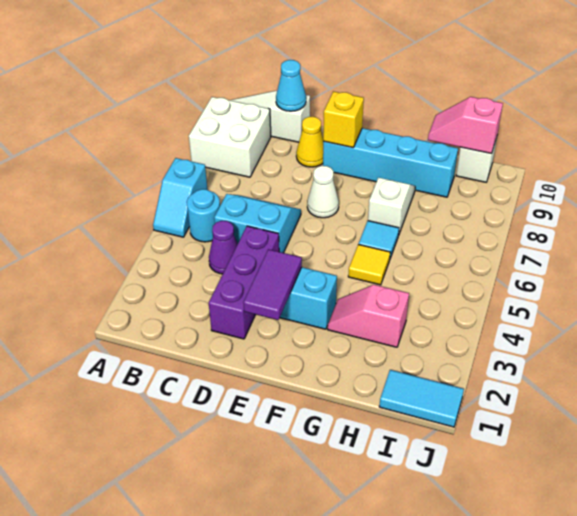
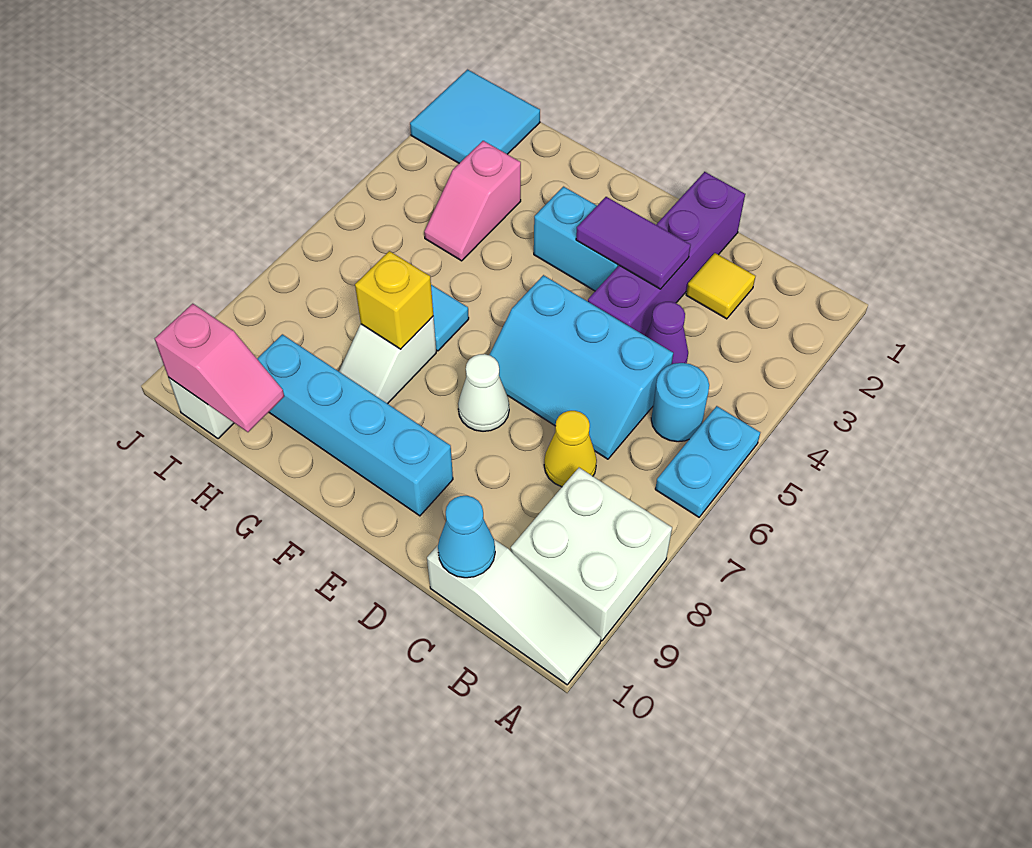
cyan slope A5:A6 level 1 top 6 -> cyan plate A5:A6 level 1
cyan slope C5:D6 level 1 top 5 -> cyan slope C5:E6 level 1 top 5
purple brick D2:D4 level 1 -> purple brick D1:D4 level 1
yellow cone D9 level 1 -> yellow cone C7 level 1
purple tile E2:E3 level 2 -> purple tile D3:E3 level 2
yellow brick E9 level 2 -> yellow brick G7 level 2
pink slope G3:H3 level 1 top H -> pink slope H3:H4 level 1 top 3
yellow tile G5 level 1 -> yellow tile C2 level 1
cyan tile I1:J1 level 1 -> cyan tile I1:J2 level 1

